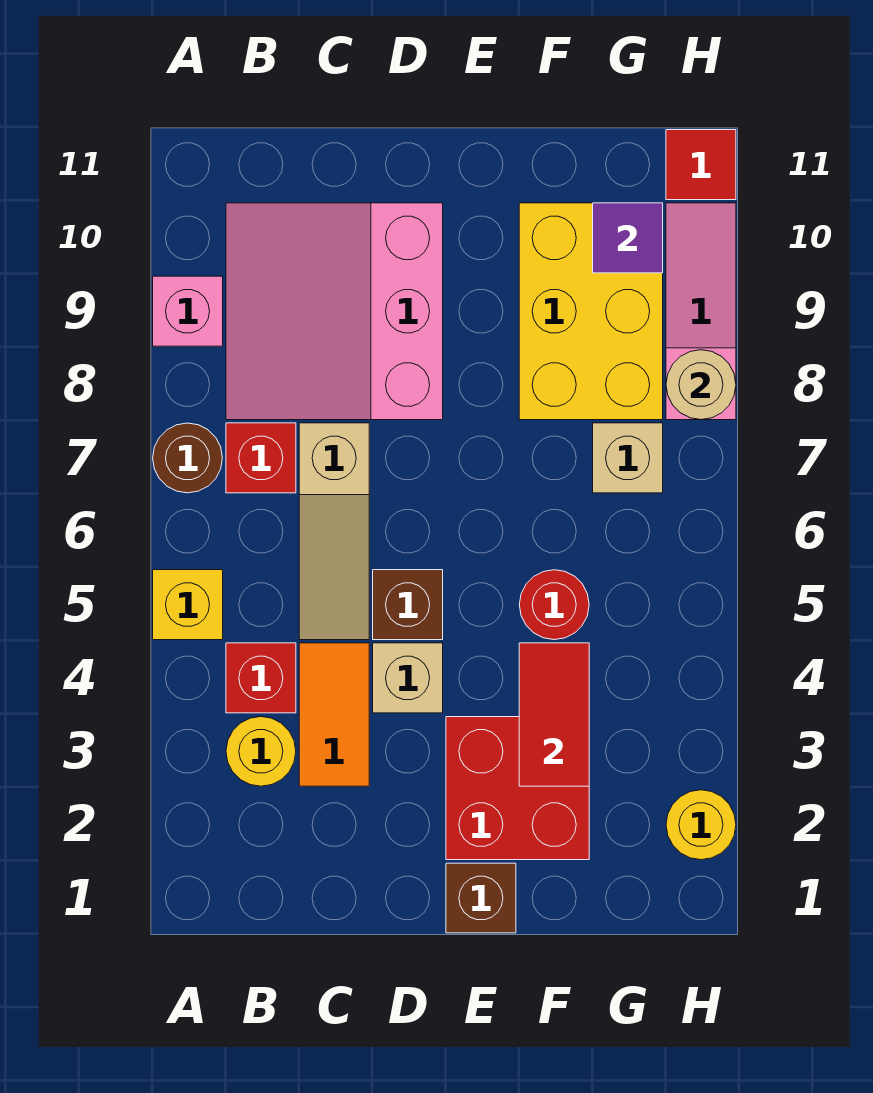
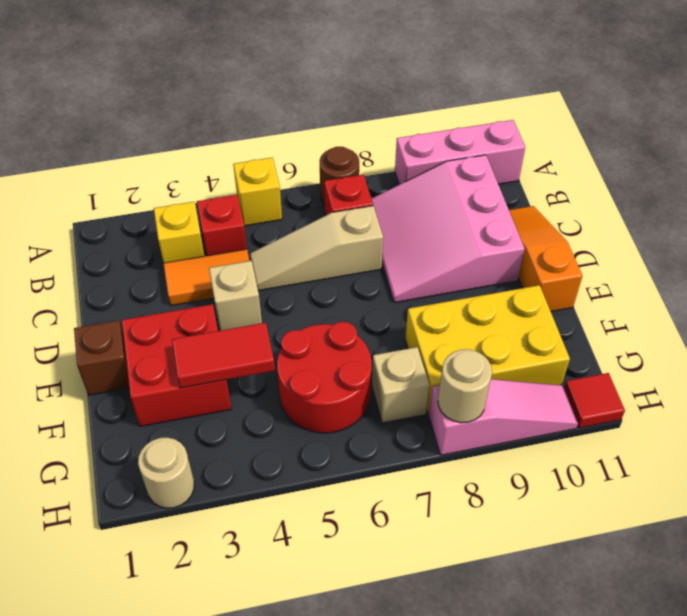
pink brick A9 level 1 -> pink brick A9:A11 level 1
yellow round brick B3 level 1 -> yellow brick B3 level 1
pink slope B8:D10 level 1 top D -> pink slope B8:D10 level 1 top 10
none -> orange slope C11:E11 level 1 top E
brown brick D5 level 1 -> none
red round brick F5 level 1 -> red round brick F5:G6 level 1
purple tile G10 level 2 -> none
yellow round brick H2 level 1 -> tan round brick H2 level 1

